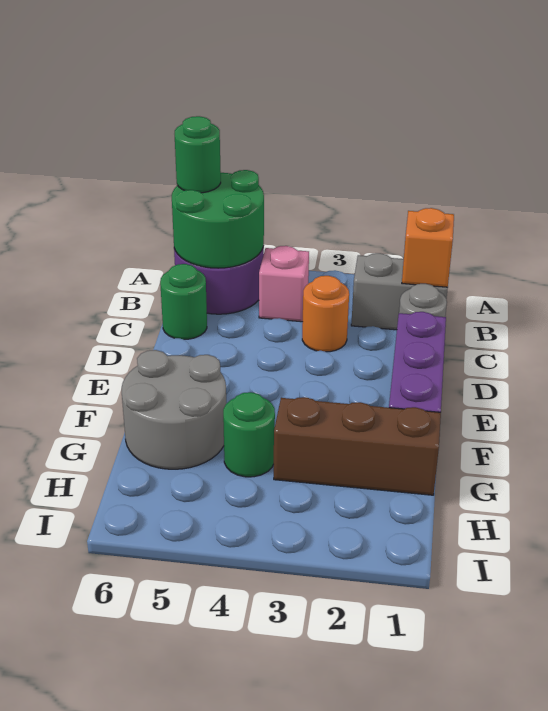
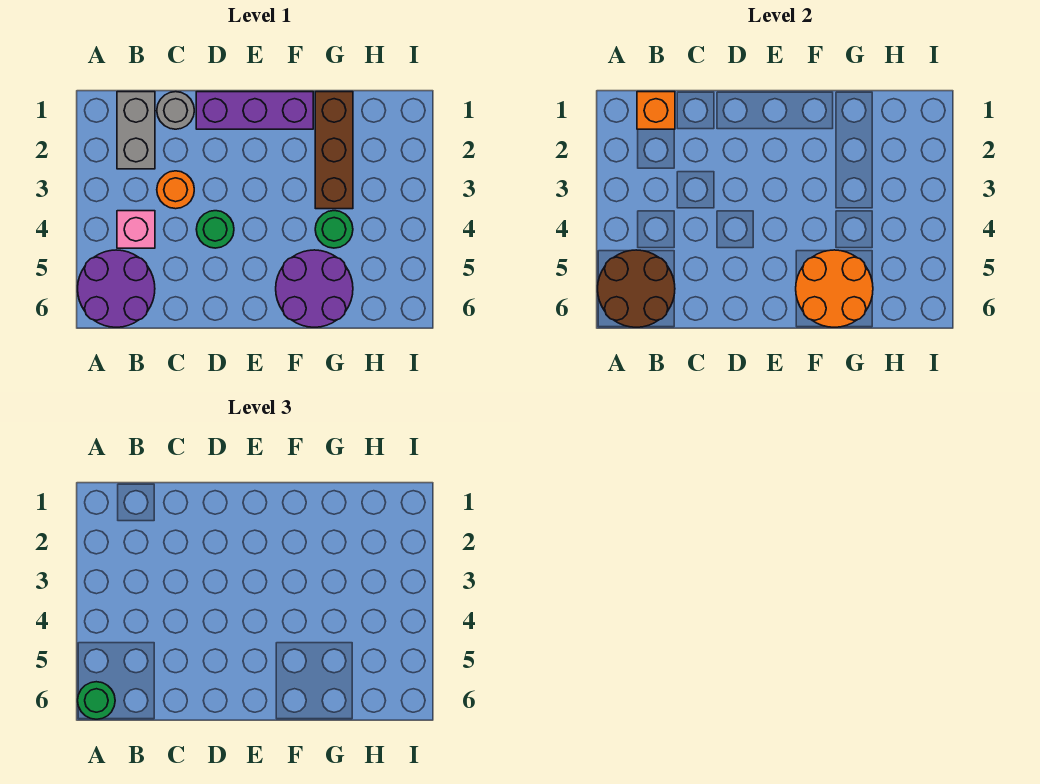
green round brick A5:B6 level 2 -> brown round brick A5:B6 level 2
green round brick C6 level 1 -> green round brick D4 level 1
grey round brick F5:G6 level 1 -> purple round brick F5:G6 level 1
none -> orange round brick F5:G6 level 2

